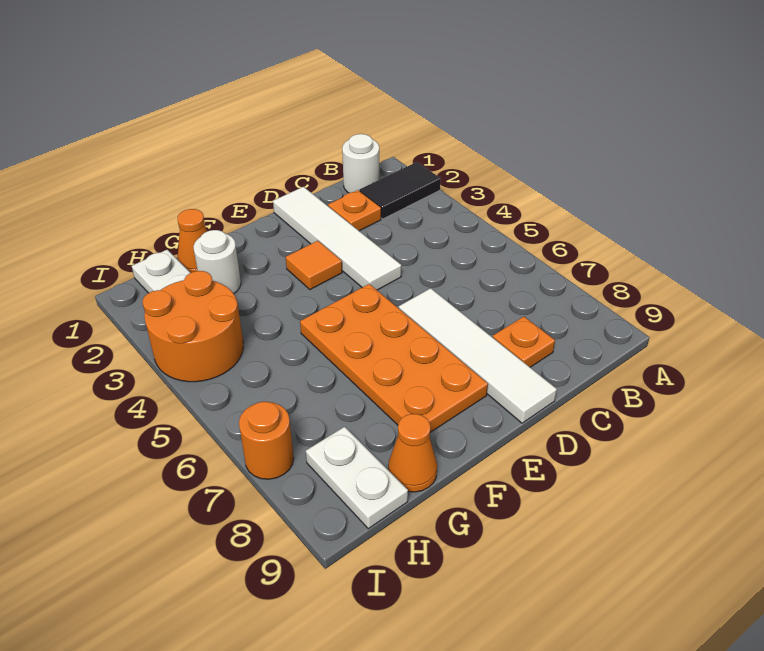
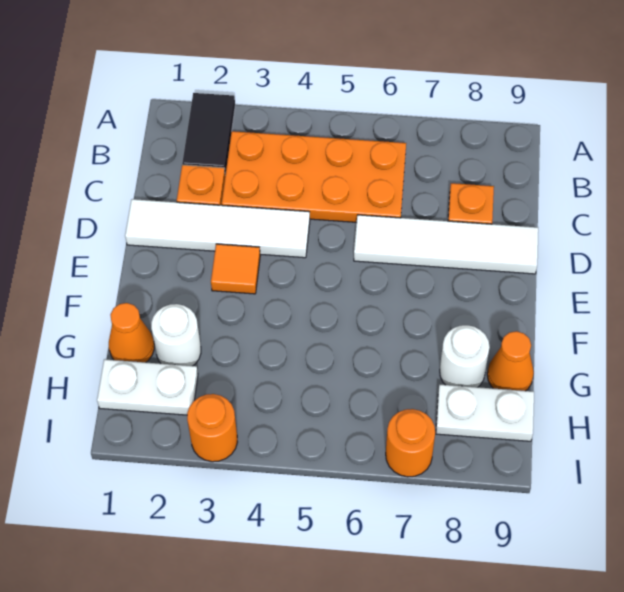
white round brick B1 level 1 -> white round brick G8 level 1
orange plate E5:F8 level 1 -> orange plate B3:C6 level 1
orange round brick H3:I4 level 1 -> orange round brick I3 level 1

